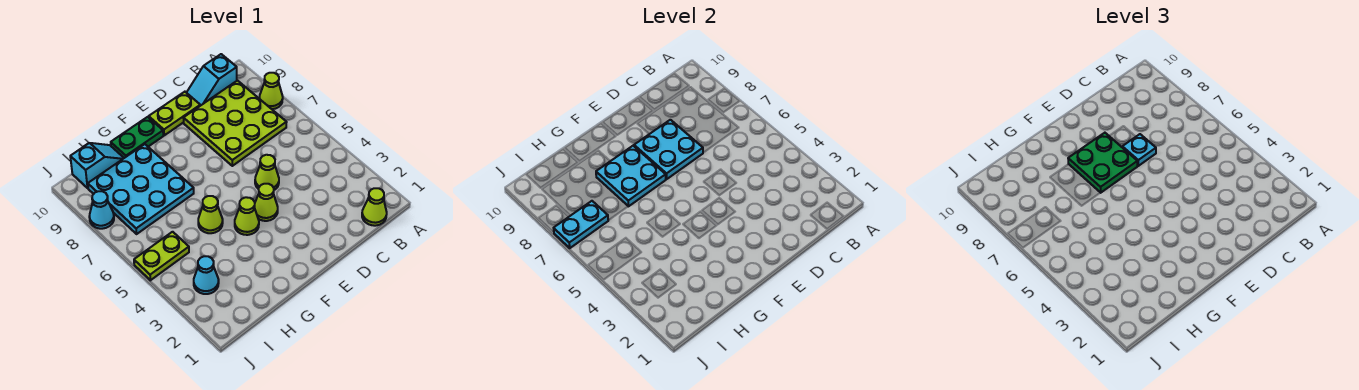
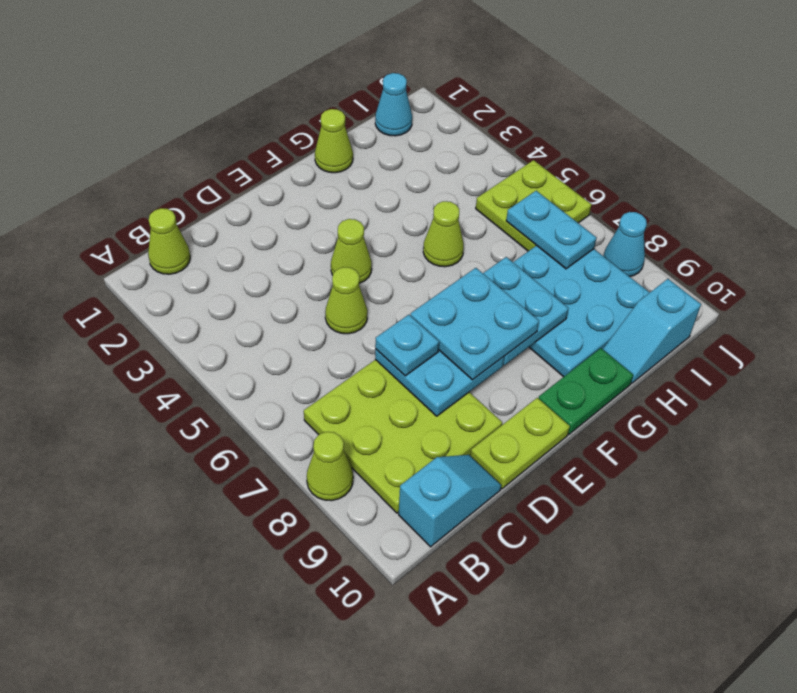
green plate E7:F8 level 3 -> cyan plate E7:F8 level 3
lime cone F4 level 1 -> lime cone G1 level 1
cyan cone I3 level 1 -> cyan cone I1 level 1
lime plate I5:J5 level 1 -> lime plate I5:J6 level 1
cyan plate I7:J7 level 2 -> cyan plate I6:I7 level 2

